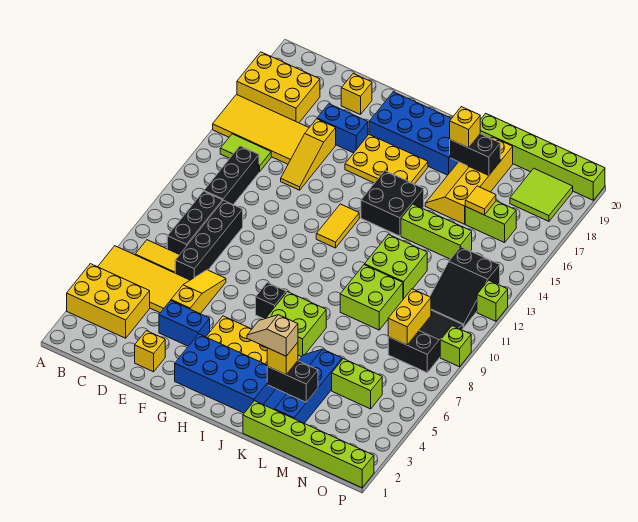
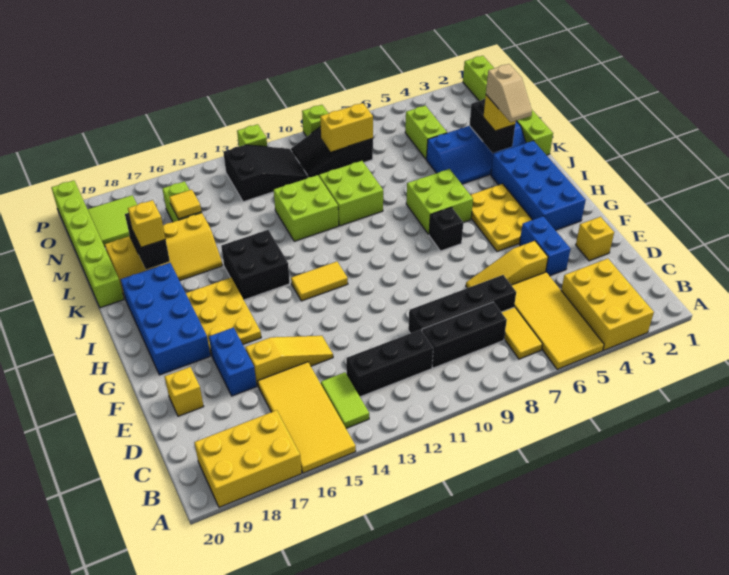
yellow brick A17:C18 level 1 -> yellow brick A17:B19 level 1
lime brick K14:M14 level 1 -> none

